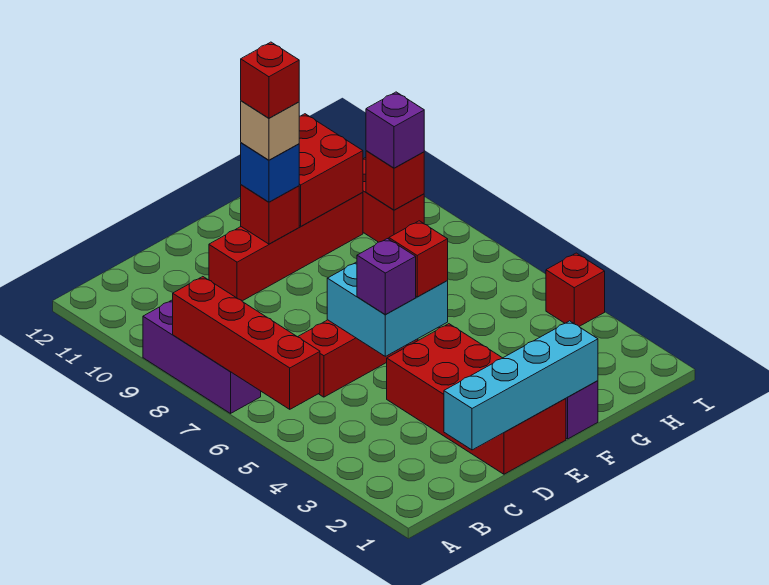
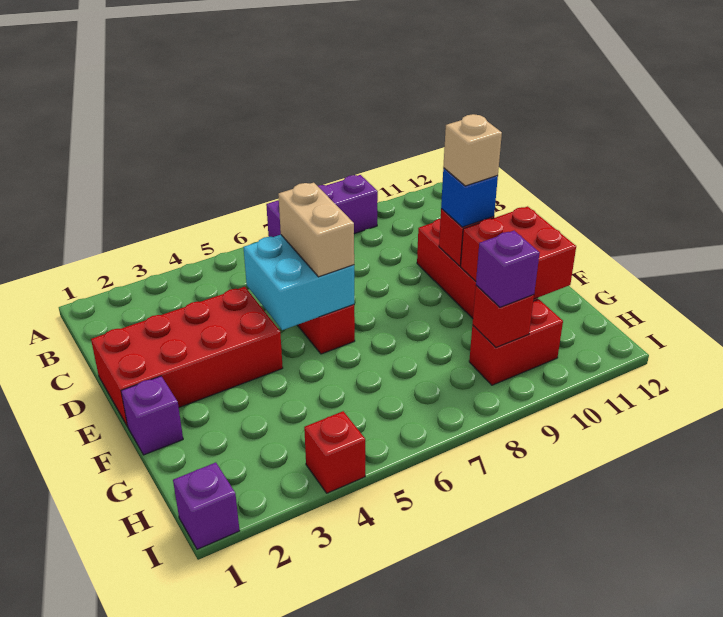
red brick A5:A8 level 2 -> none
cyan brick C1:F1 level 2 -> none
purple brick D5 level 3 -> purple brick I1 level 1
none -> tan brick D6:E6 level 3
red brick E5 level 3 -> none
red brick E10 level 5 -> none

